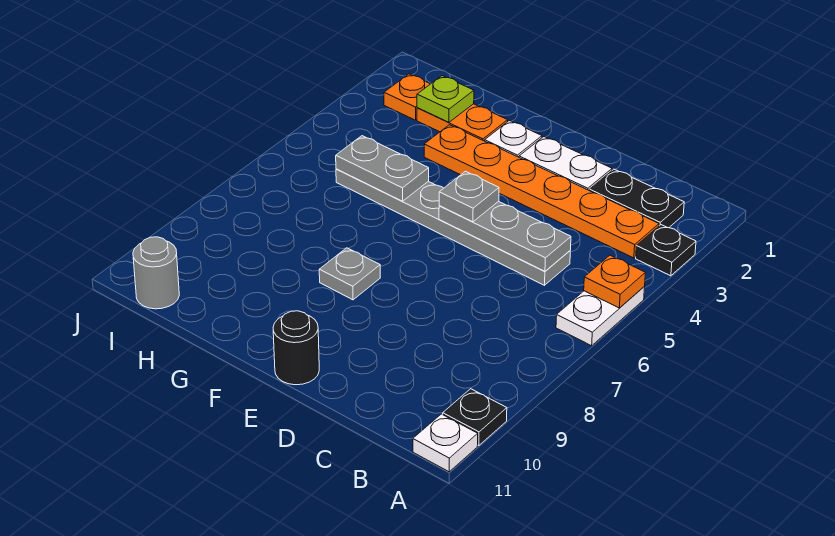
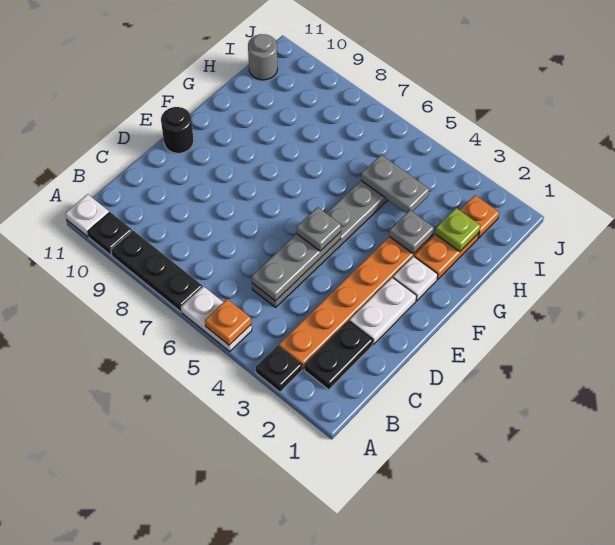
none -> black plate A7:A9 level 1
grey plate F8 level 1 -> grey plate G3 level 2
grey plate G5:H5 level 2 -> grey plate H4:H5 level 2

